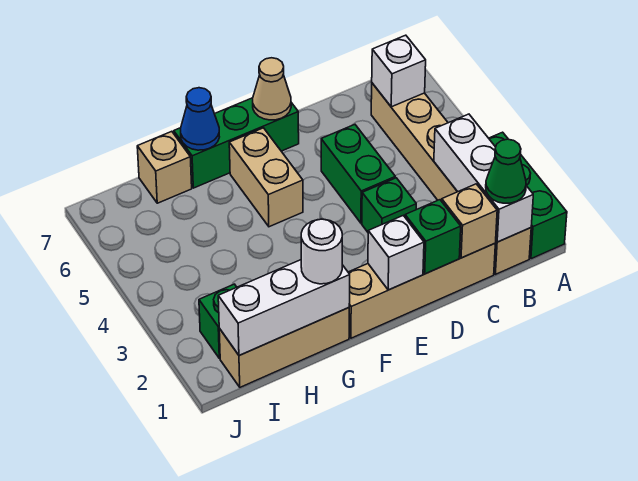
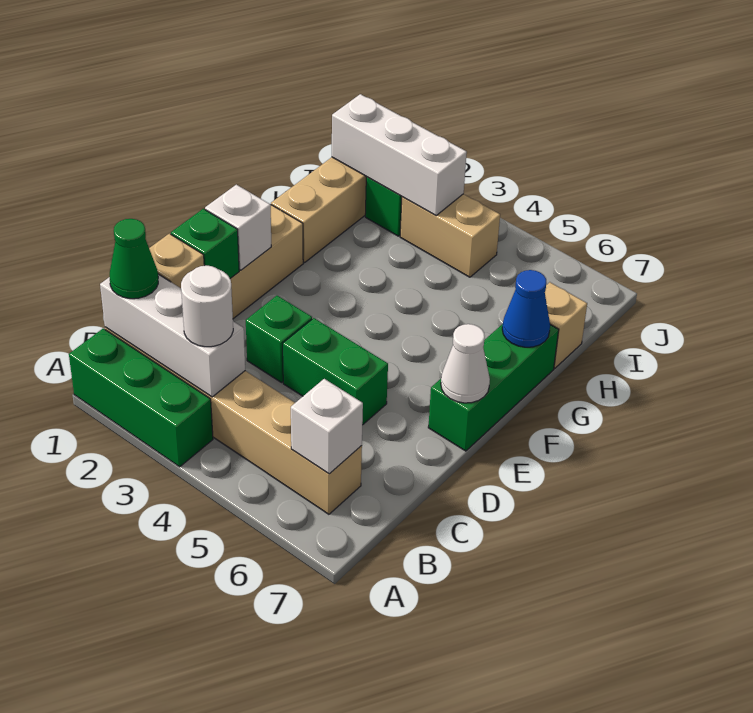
tan cone E7 level 2 -> white cone E7 level 2
tan brick F5:F6 level 1 -> tan brick I3:I4 level 1
white brick G1:I1 level 2 -> white brick I1:I3 level 2
white round brick G1 level 3 -> white round brick B3 level 3

